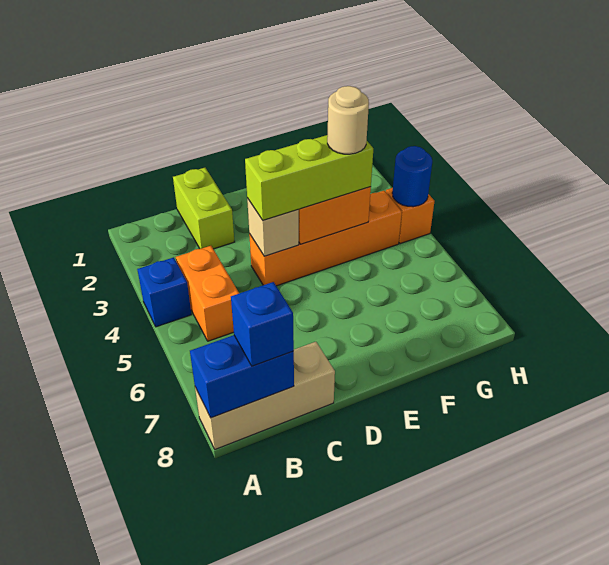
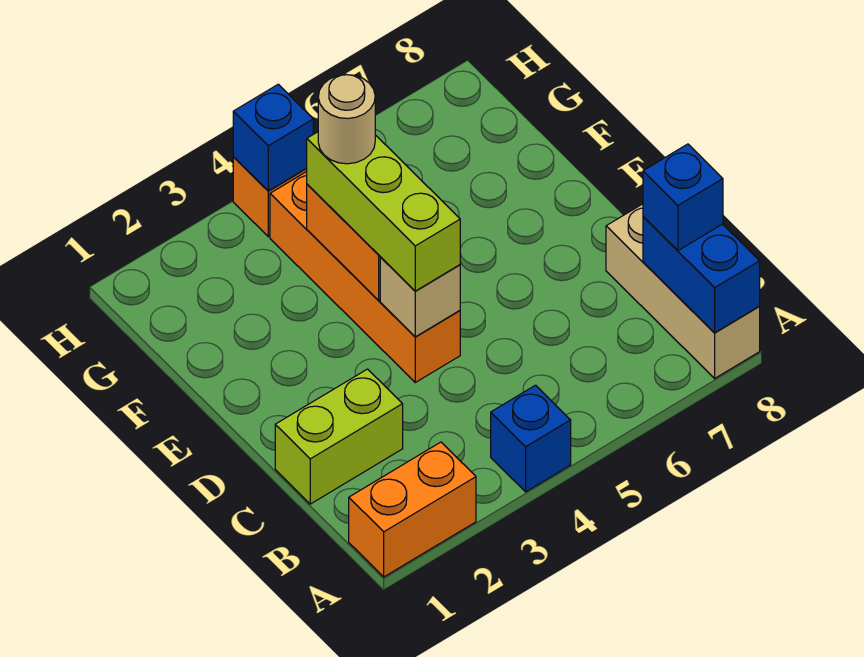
orange brick B4:B5 level 1 -> orange brick A1:A2 level 1
blue round brick H4 level 2 -> blue brick H4 level 2

